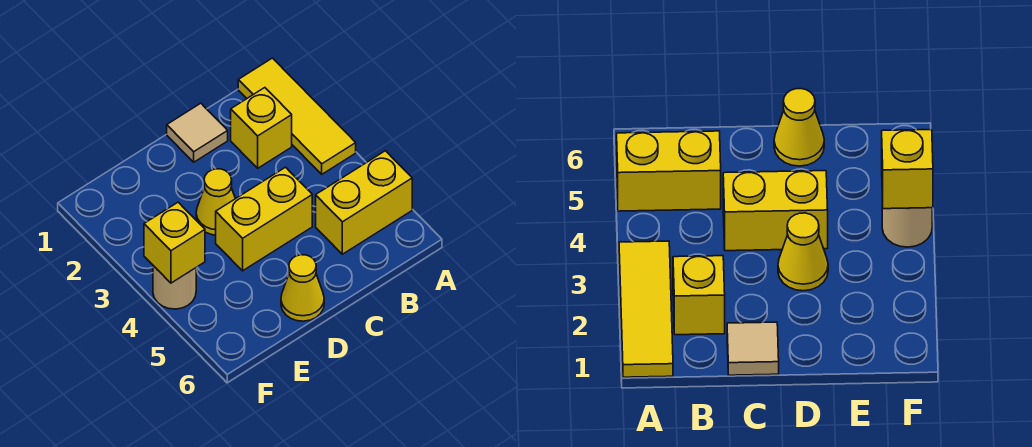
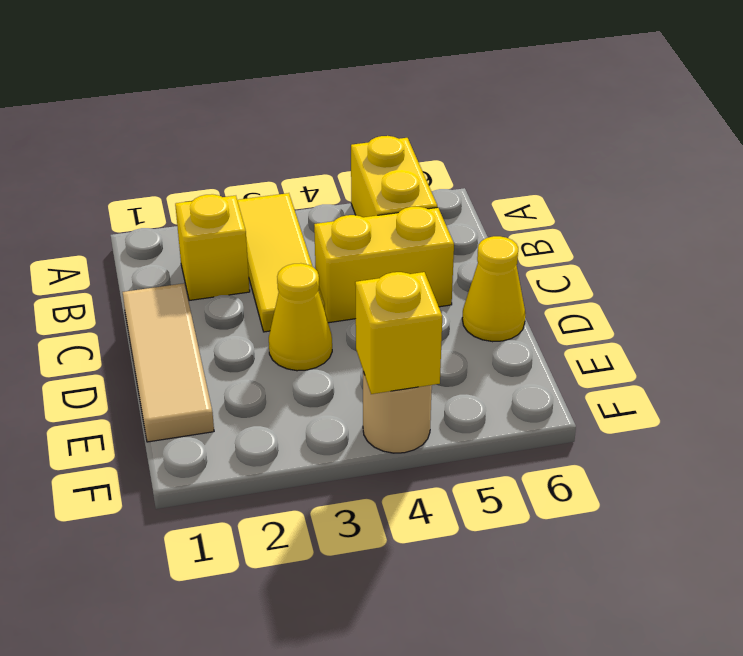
yellow tile A1:A3 level 1 -> yellow tile A3:C3 level 1
tan tile C1 level 1 -> tan tile C1:E1 level 1
yellow brick C4:D4 level 1 -> yellow brick C4:C5 level 1

